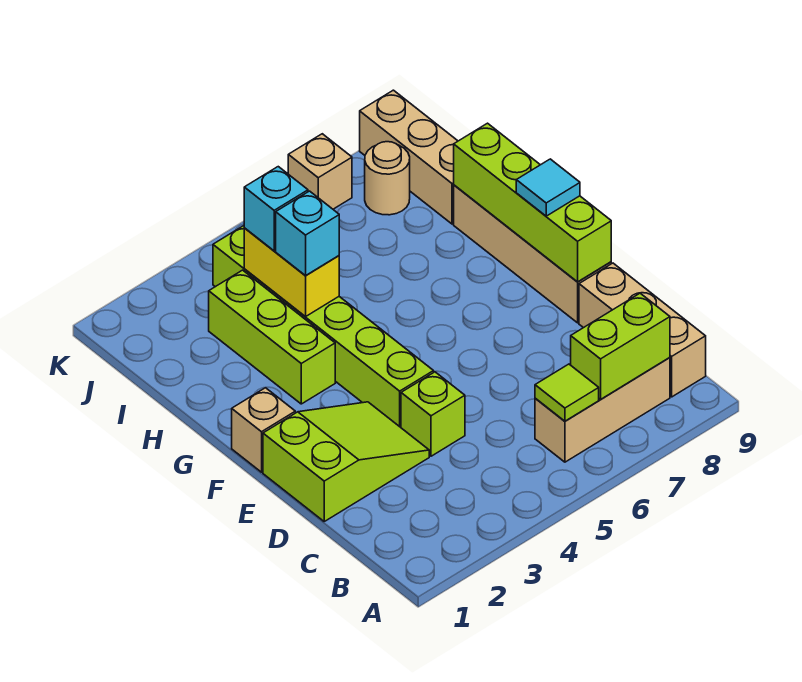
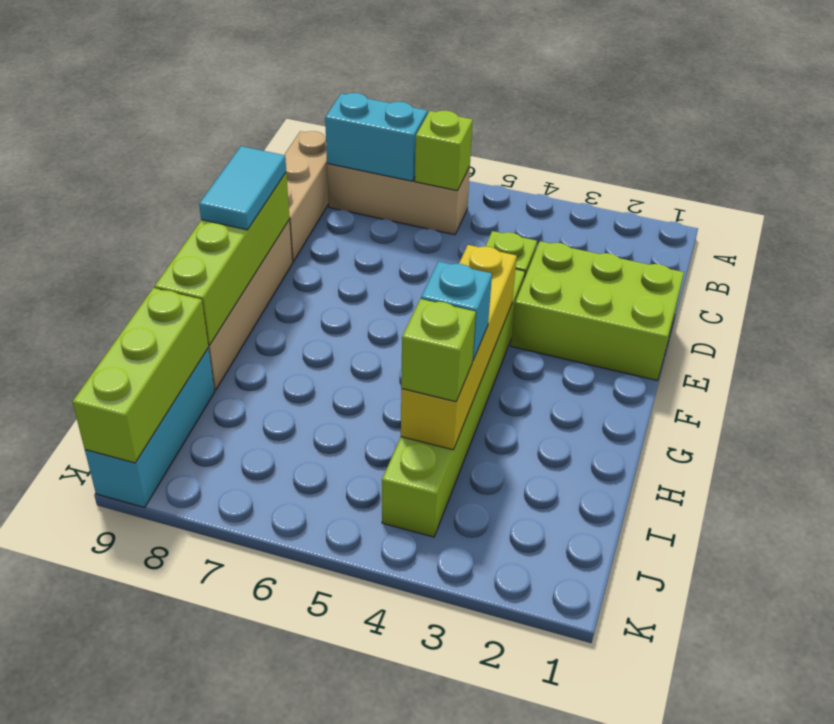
lime tile B6 level 2 -> lime brick B6 level 2
lime brick B7:B8 level 2 -> cyan brick B7:B8 level 2
lime slope D1:E3 level 1 top 1 -> lime brick D1:E3 level 1
tan brick F1 level 1 -> none
cyan tile F9 level 3 -> cyan tile E9:F9 level 3
lime brick G3:I3 level 1 -> lime brick I9:K9 level 2
yellow brick H4:I4 level 2 -> yellow brick F4:I4 level 2
cyan brick I4 level 3 -> lime brick I4 level 3
tan brick I9:K9 level 1 -> cyan brick I9:K9 level 1
tan round brick J8 level 1 -> none
tan brick K7 level 1 -> none

